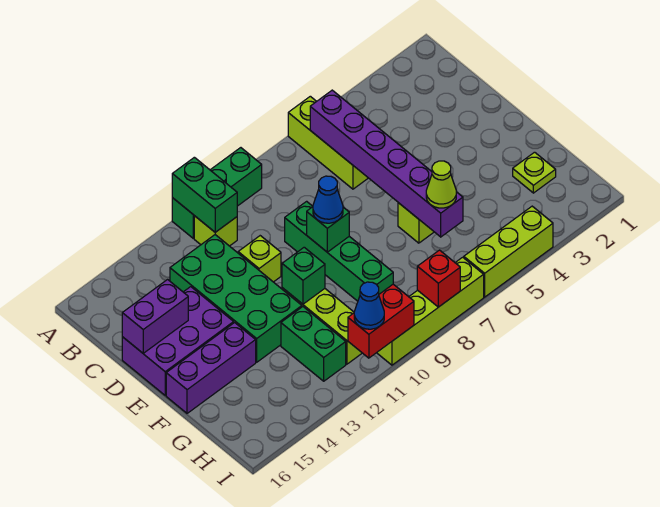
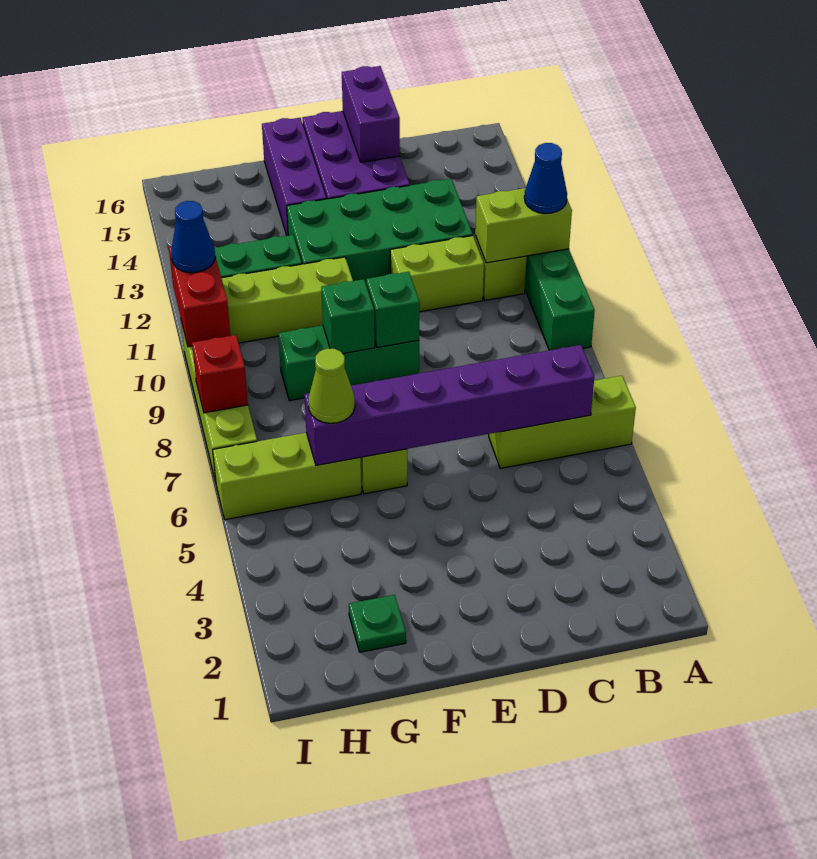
green brick A11:B11 level 2 -> lime brick A11:B11 level 2
green brick D9:G9 level 1 -> green brick E9:G9 level 1
lime brick D11 level 1 -> lime brick C11:D11 level 1
blue cone E9 level 3 -> blue cone A11 level 3
green brick F11 level 2 -> green brick F9 level 2
lime plate G2 level 1 -> green plate G2 level 1
lime brick I4:I6 level 1 -> lime brick G6:I6 level 1

